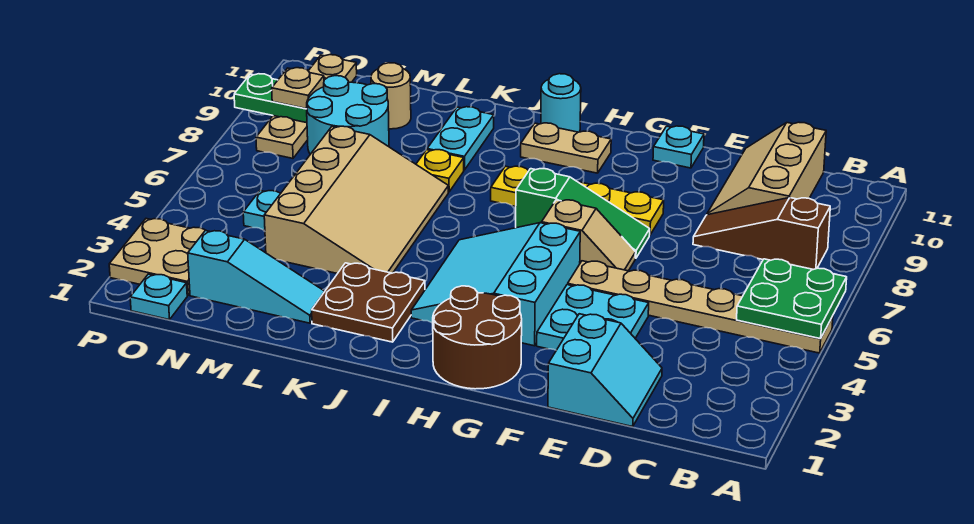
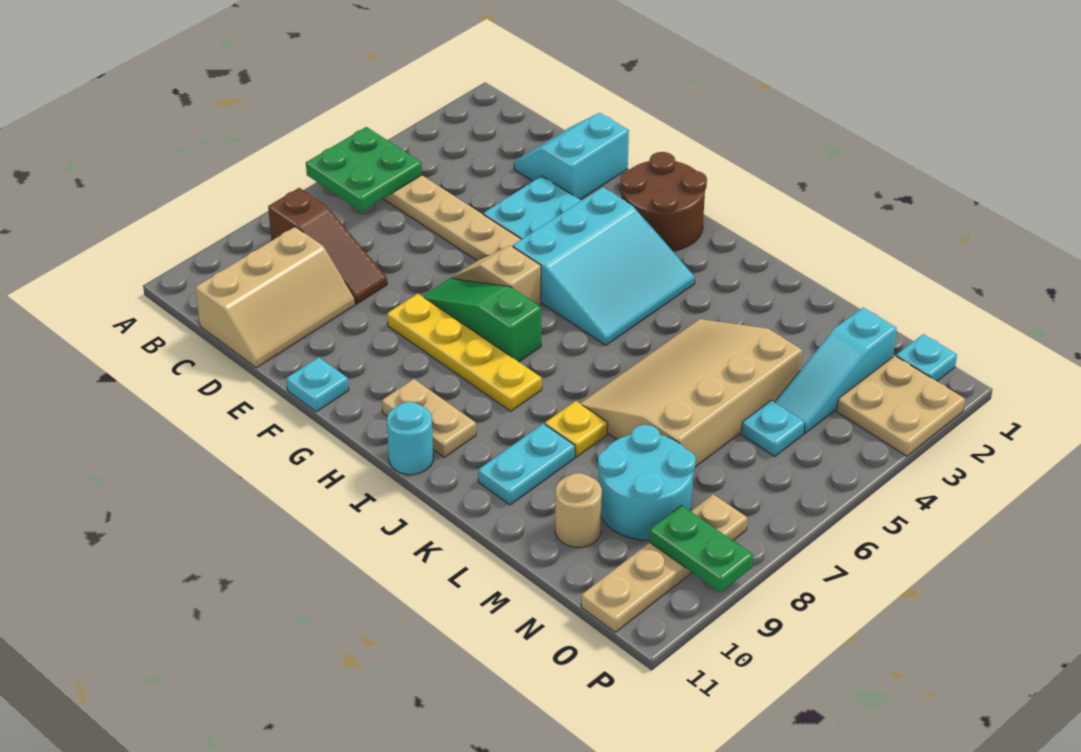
brown plate J2:K3 level 1 -> none
cyan slope L2:N2 level 1 top N -> cyan slope N2:N4 level 1 top 2
tan plate O9 level 3 -> none

